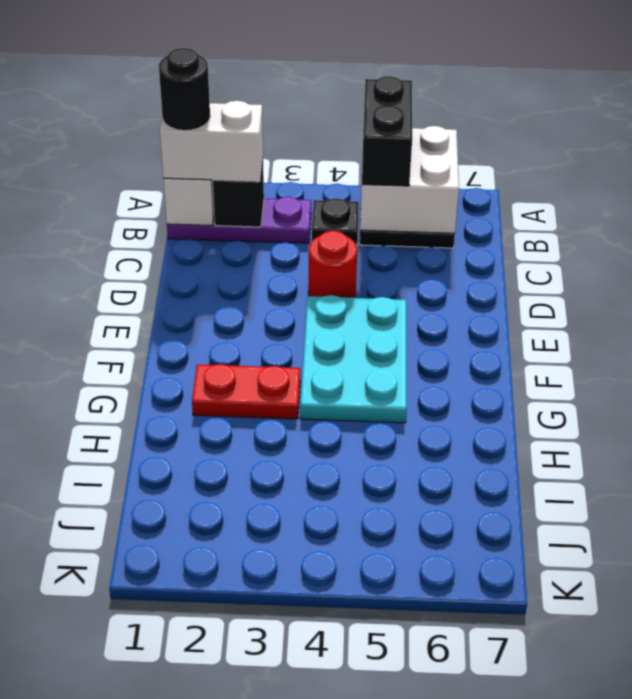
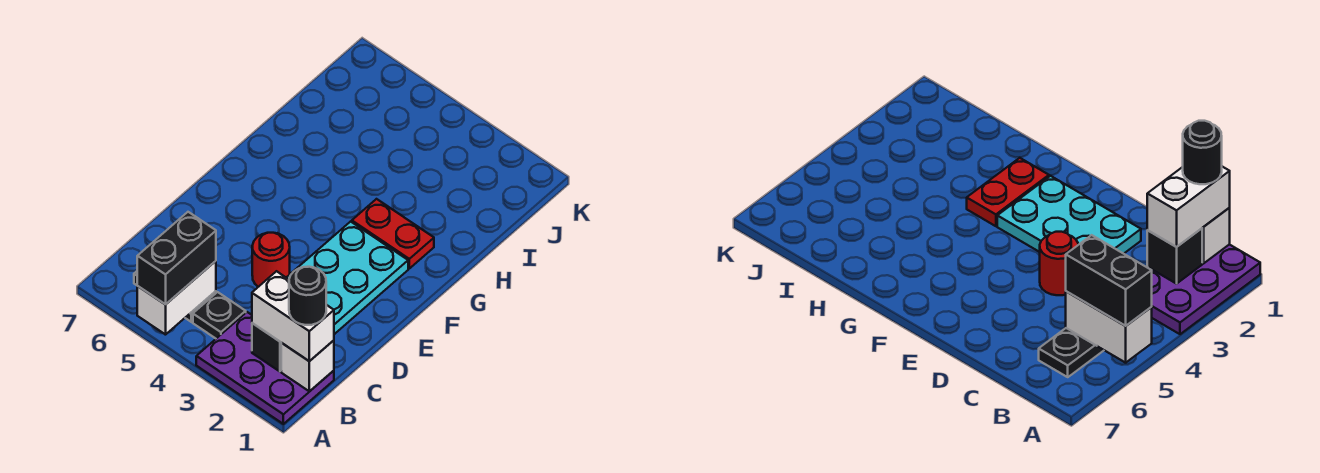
white brick A5:B6 level 2 -> white brick A5:B5 level 2
purple plate B1:B3 level 1 -> purple plate A1:B3 level 1
cyan plate E4:G5 level 1 -> cyan plate D2:F3 level 1

